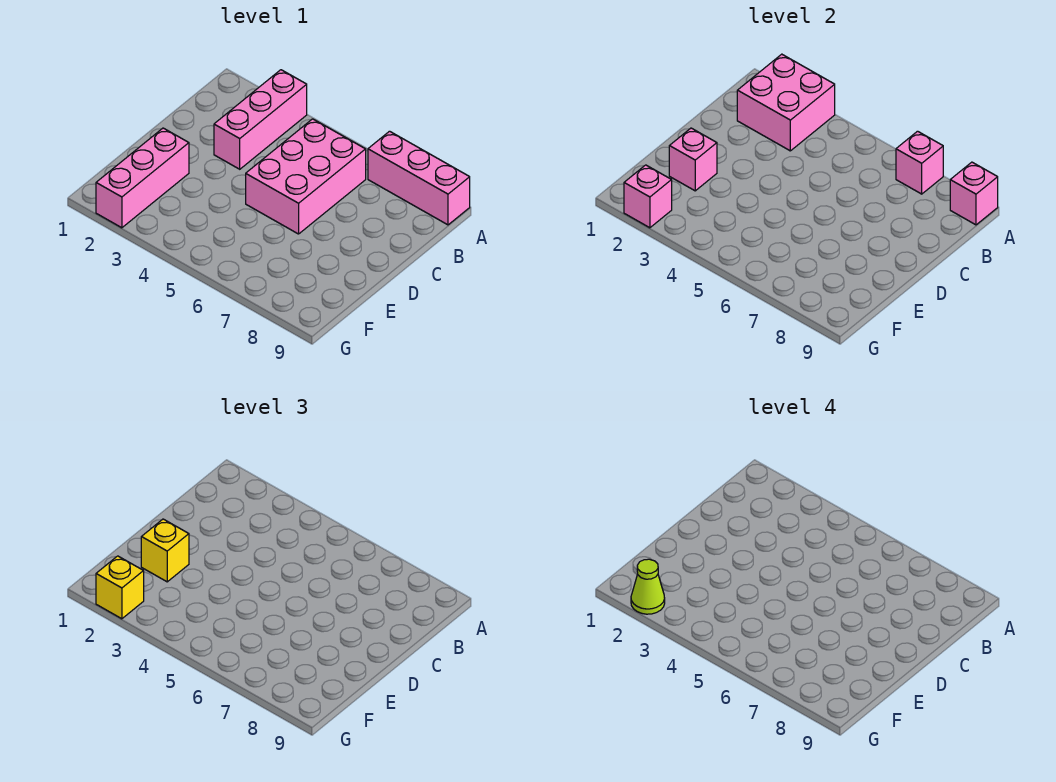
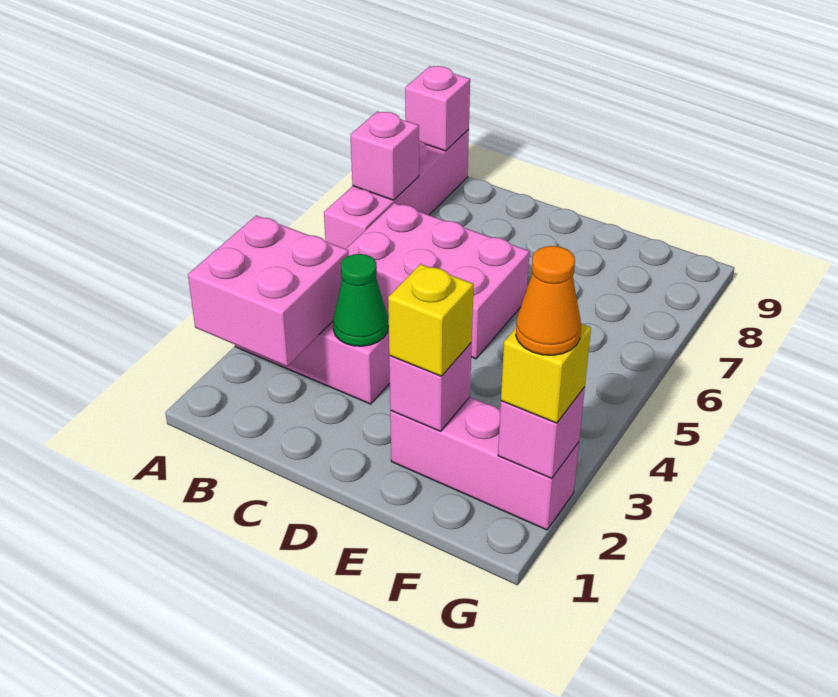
pink brick A7:A9 level 1 -> pink brick A6:A9 level 1
none -> green cone C3 level 2
lime cone G2 level 4 -> orange cone G2 level 4

